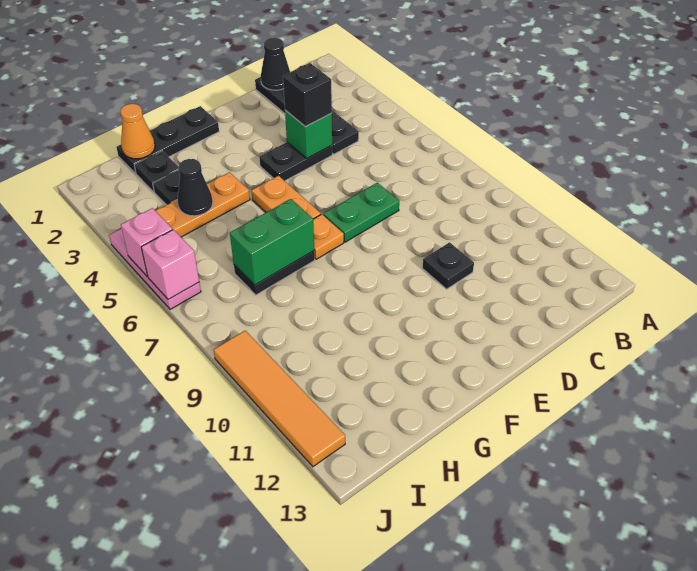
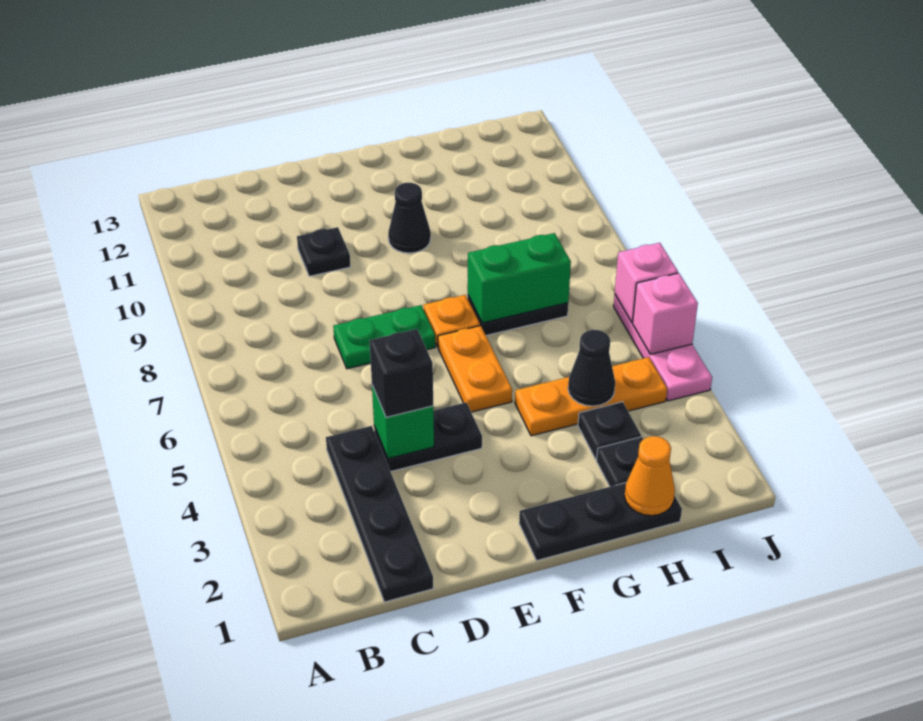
black cone C1 level 2 -> black cone F10 level 1
orange tile J9:J12 level 1 -> none

